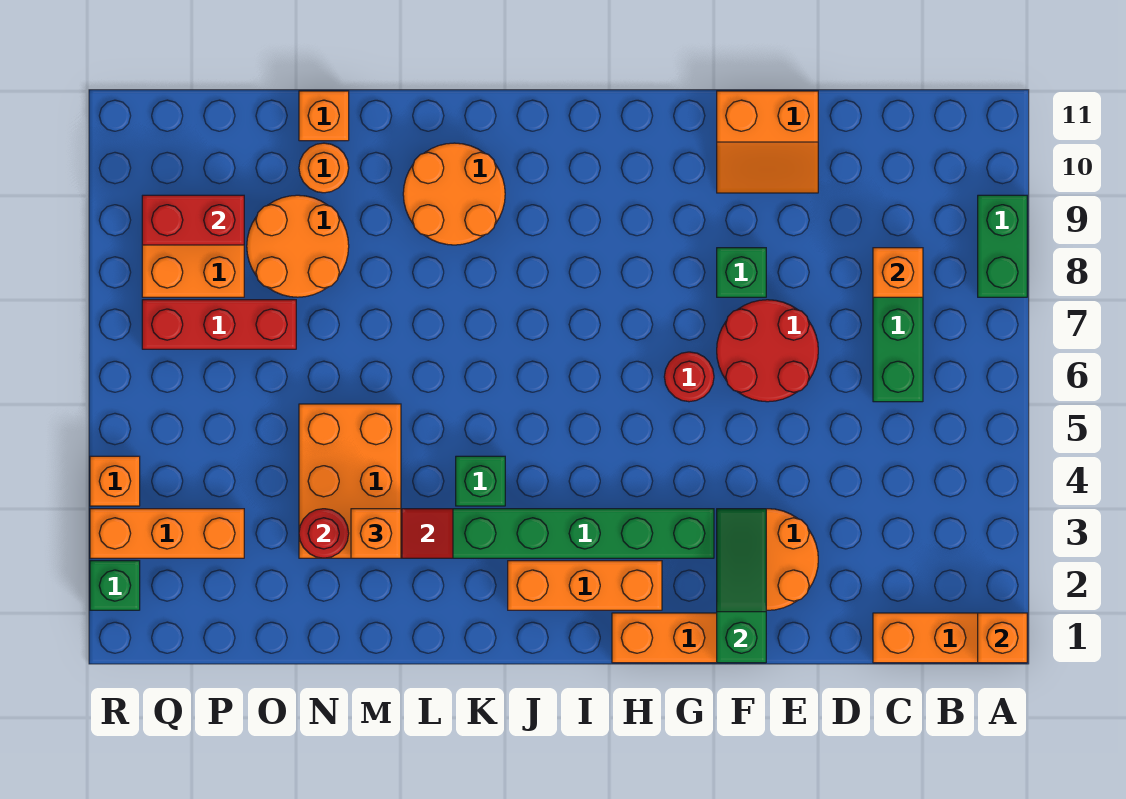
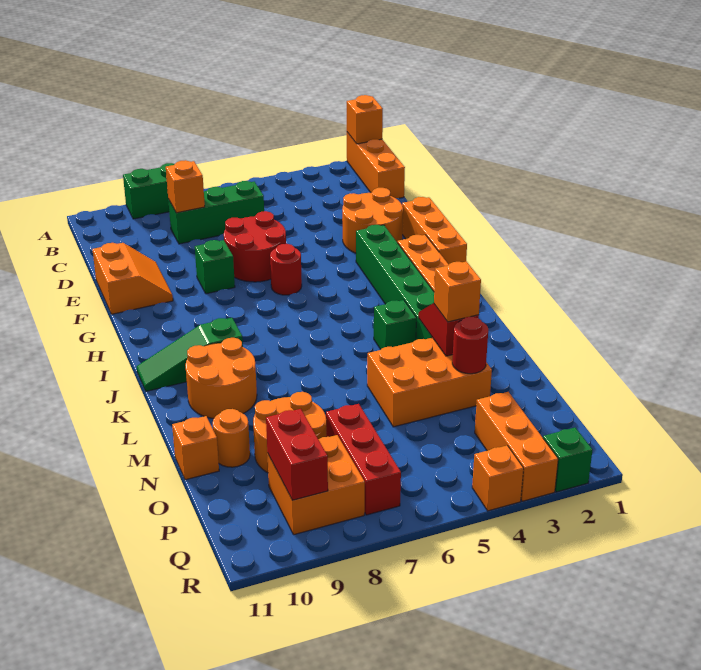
green slope F1:F3 level 2 top 1 -> green slope J9:J11 level 1 top 9

